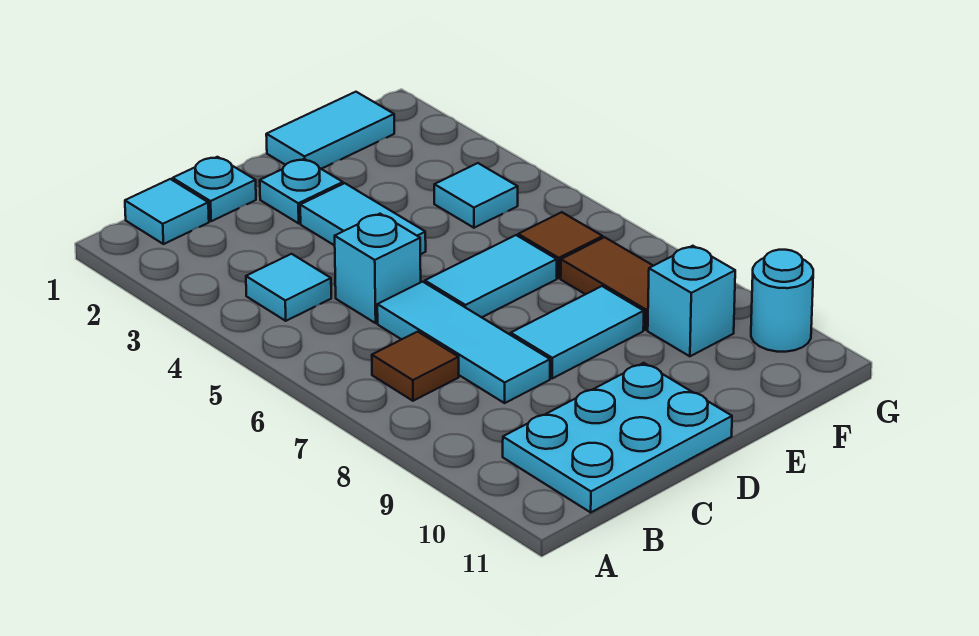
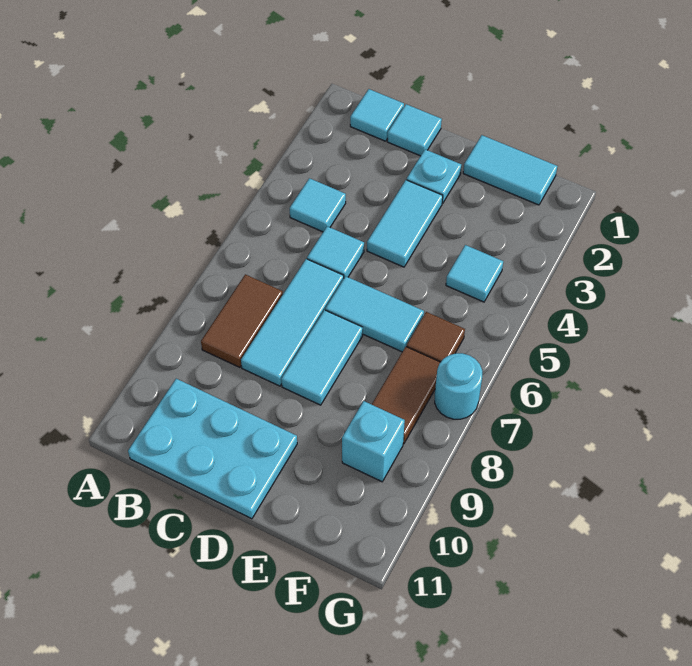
brown tile B7 level 1 -> brown tile B7:B8 level 1
cyan plate C1 level 1 -> cyan tile C1 level 1
cyan brick C5 level 1 -> cyan tile C5 level 1
cyan tile D8:E8 level 1 -> cyan tile D7:D8 level 1
cyan round brick G10 level 1 -> cyan round brick G7 level 1

